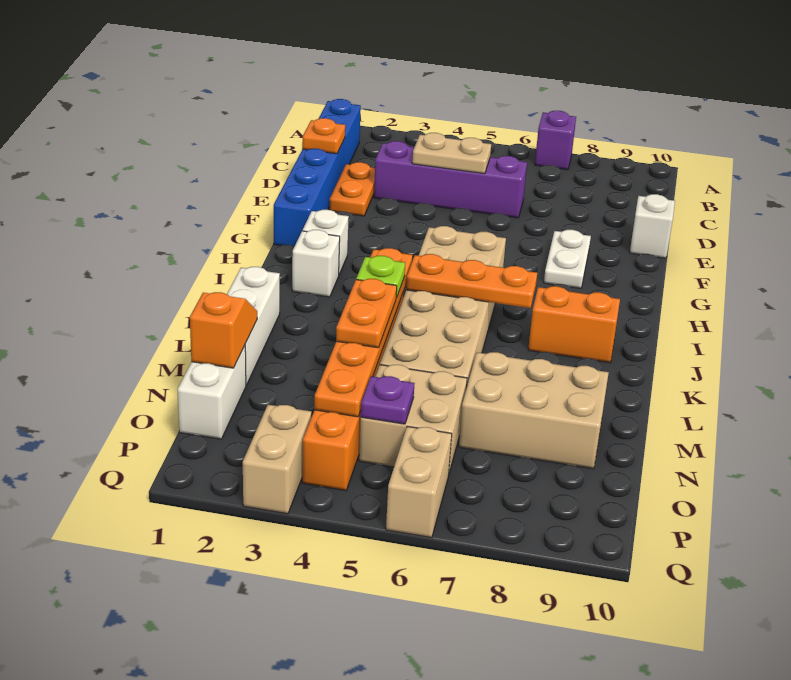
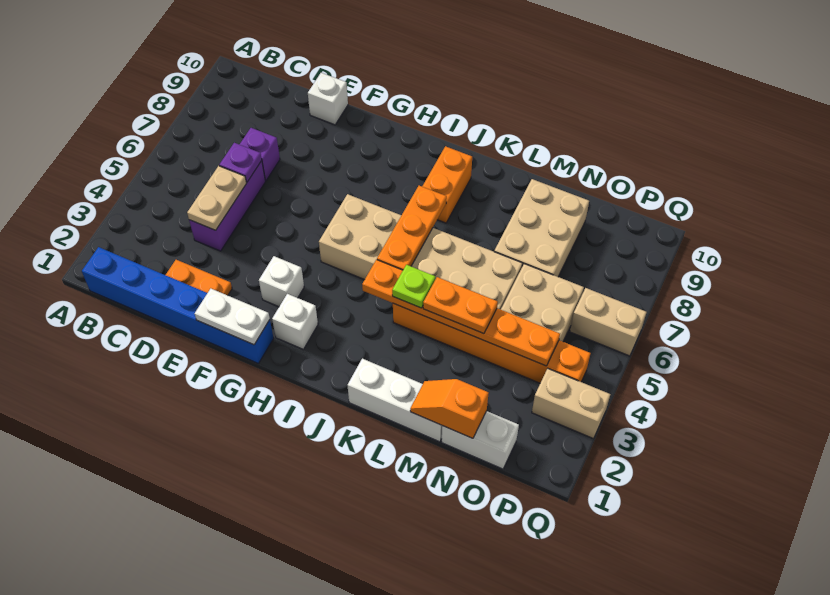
purple brick A7 level 1 -> purple brick D7 level 1
orange plate D1 level 2 -> none
purple brick D3:D6 level 1 -> purple brick D4:D6 level 1
white plate F8:G8 level 1 -> white plate F1:G1 level 2
white brick I2 level 1 -> white brick G3 level 1
purple plate O5 level 2 -> purple plate D6 level 2

